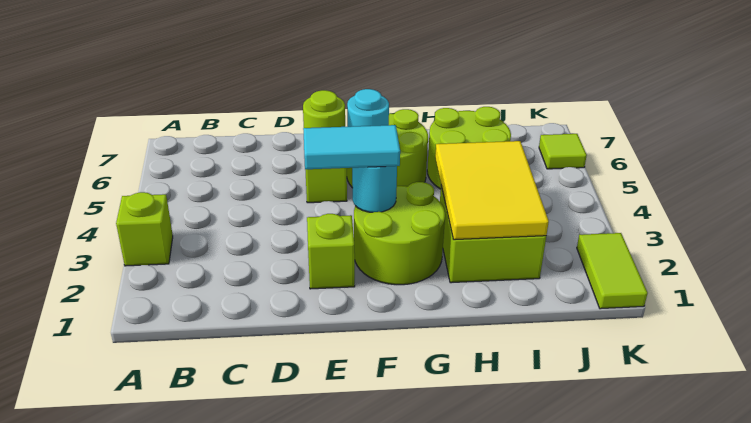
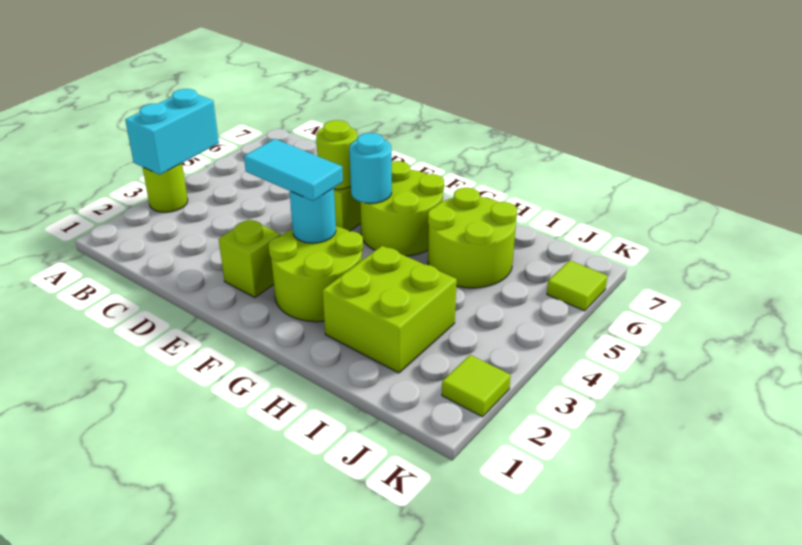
lime brick A3 level 1 -> lime round brick A3 level 1
none -> cyan brick A3:A4 level 2
yellow tile H2:I4 level 2 -> none
lime tile K1:K2 level 1 -> lime tile K2 level 1

